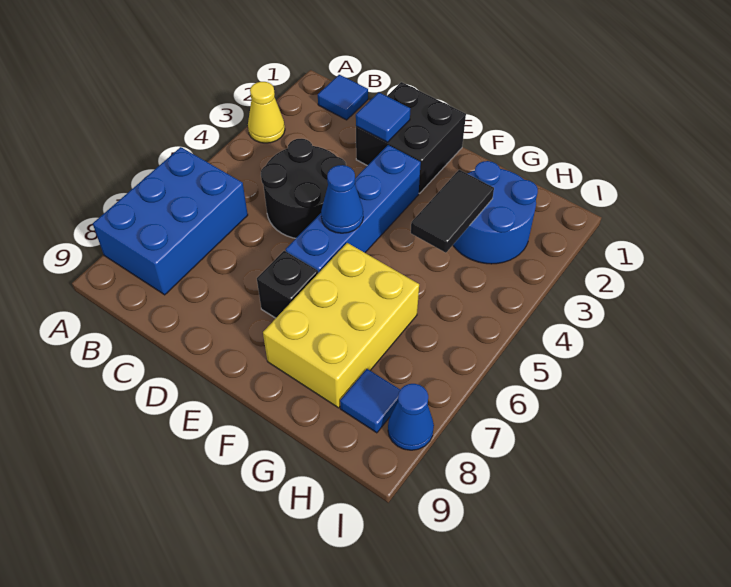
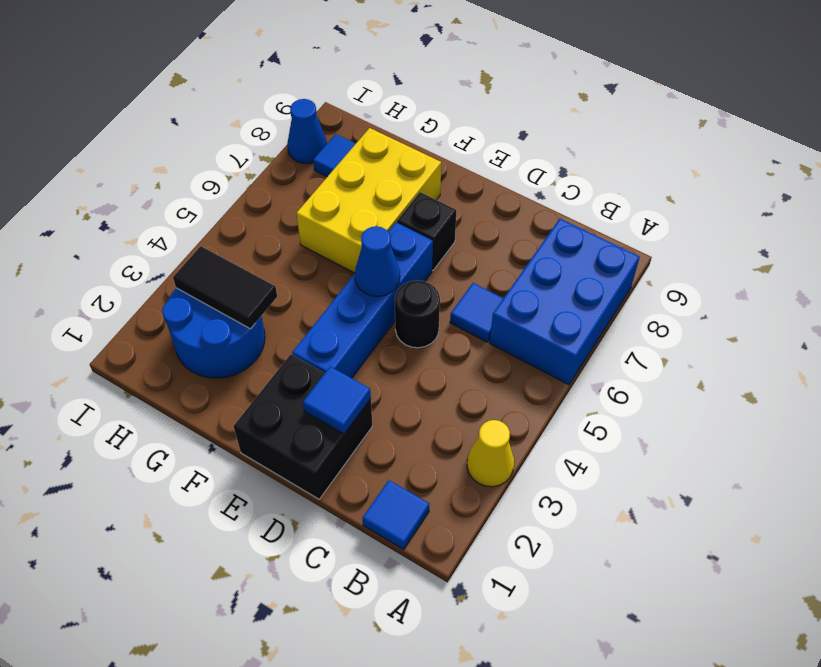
black round brick C4:D5 level 1 -> black round brick D5 level 1
none -> blue tile C6 level 1
black tile G3:G4 level 2 -> black tile G3:H3 level 2

